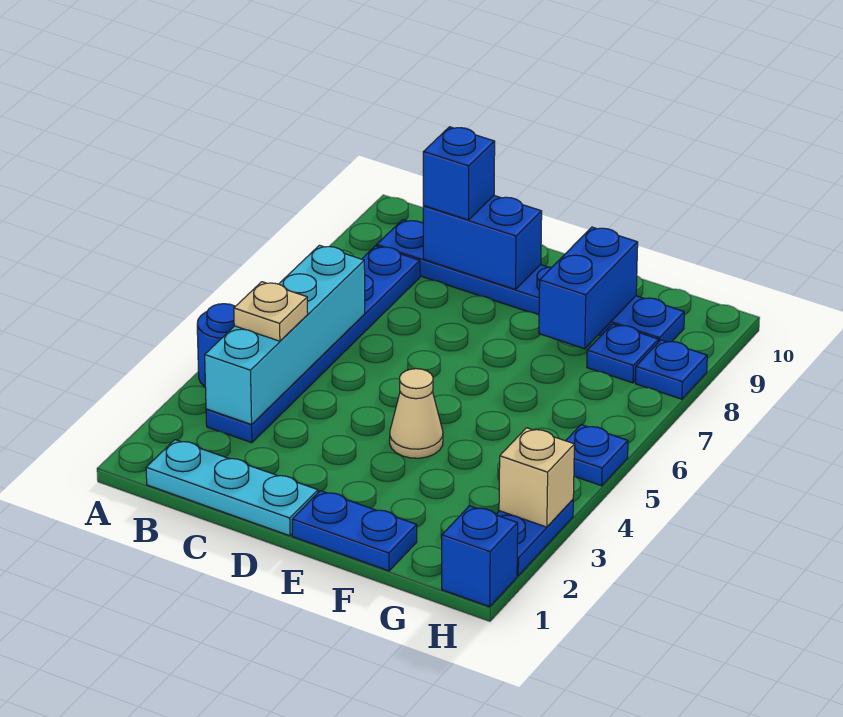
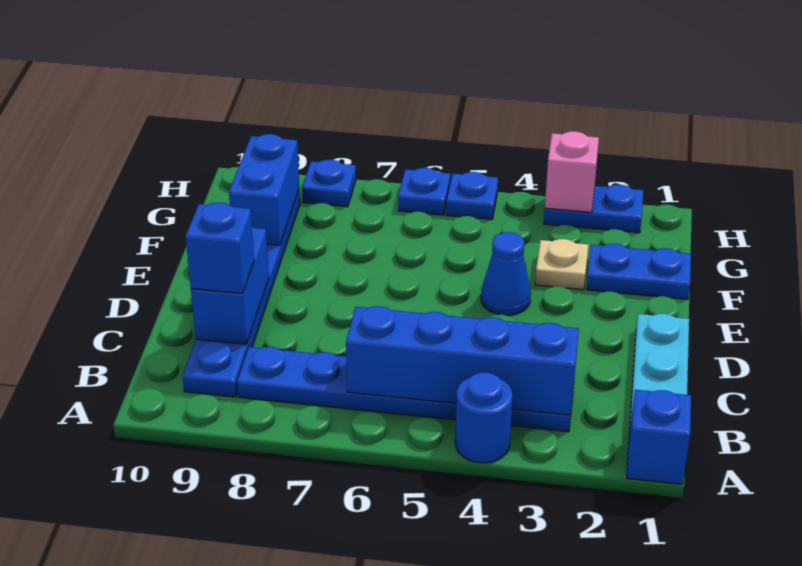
cyan brick B3:B6 level 2 -> blue brick B3:B6 level 2
tan plate B4 level 3 -> tan plate F3 level 1
blue plate E1:F1 level 1 -> blue plate F1:F2 level 1
tan cone E4 level 1 -> blue cone E4 level 1
blue brick F8:F9 level 2 -> blue brick F9:G9 level 2
blue plate G8 level 1 -> blue plate H6 level 1
blue brick H1 level 1 -> blue brick A1 level 1
tan brick H3 level 2 -> pink brick H3 level 2

